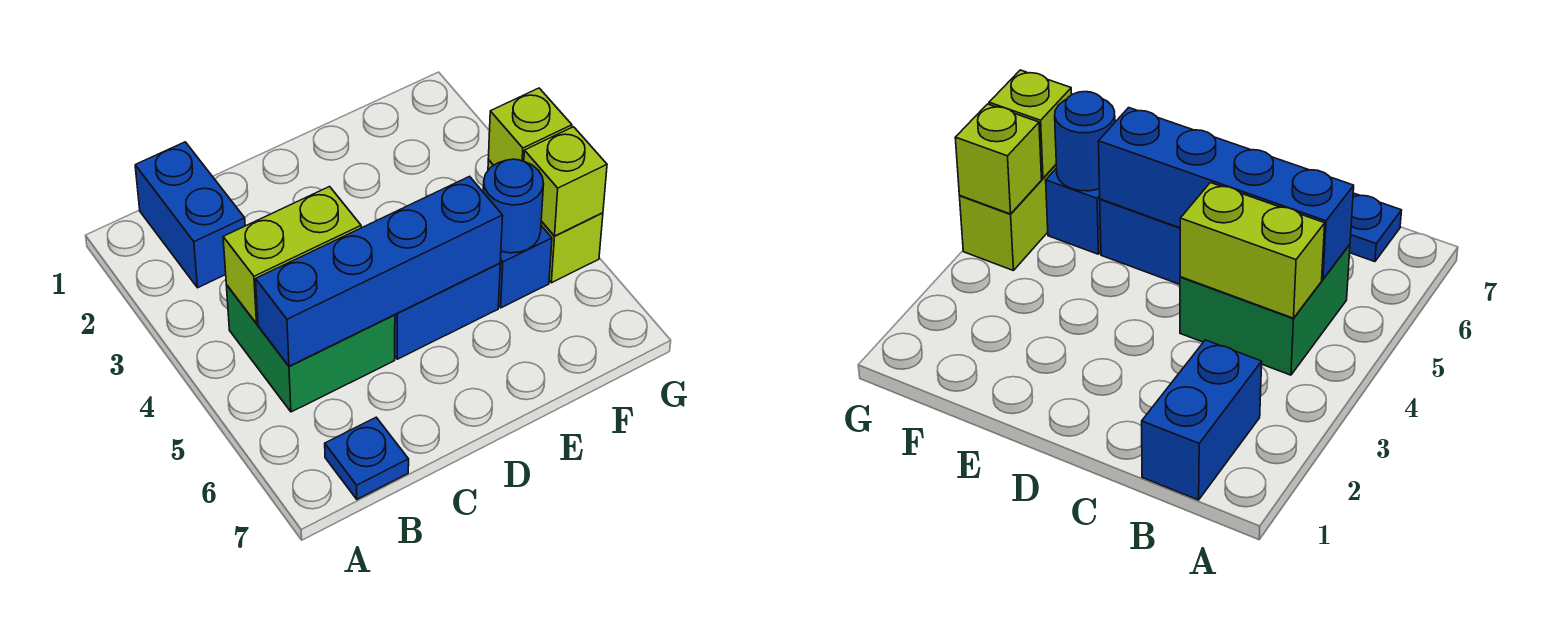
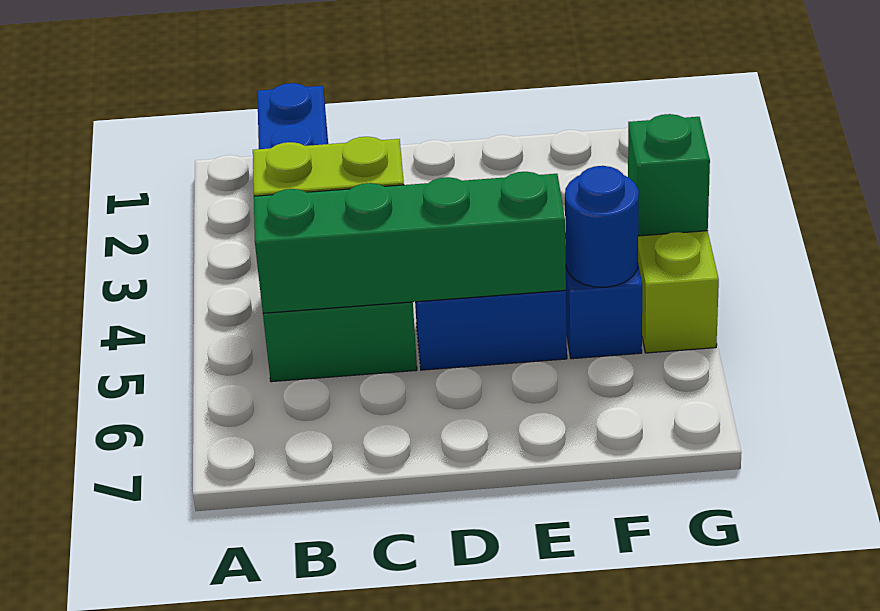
blue brick B5:E5 level 2 -> green brick B5:E5 level 2
blue plate B7 level 1 -> none
lime brick G4 level 2 -> green brick G4 level 2
lime brick G5 level 2 -> none

